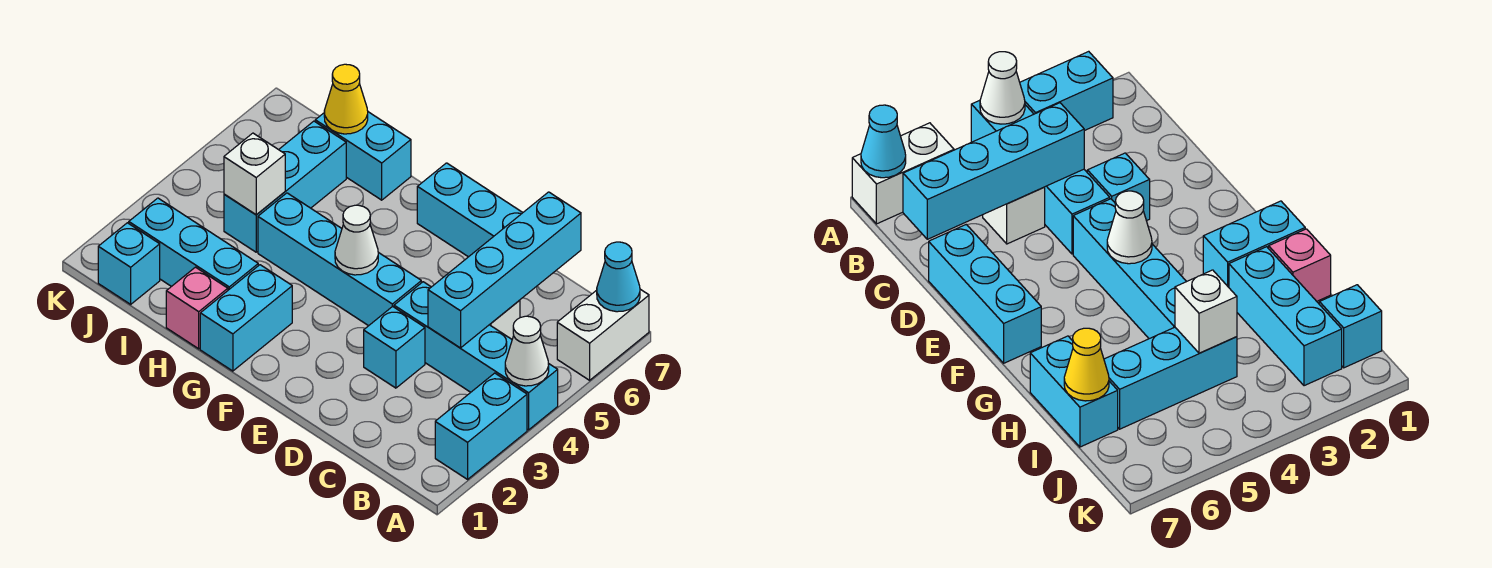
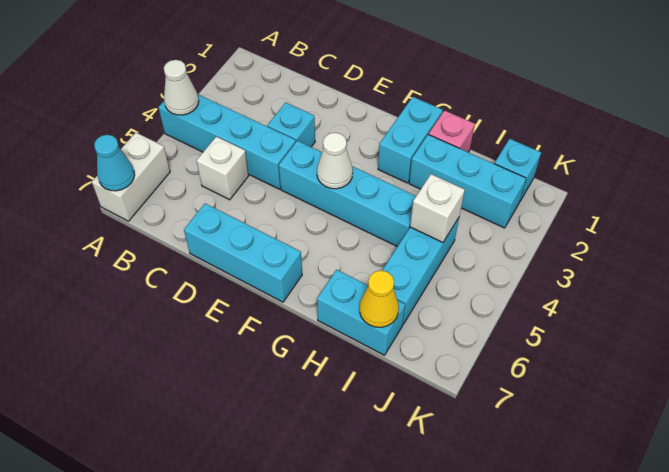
cyan brick A2:A3 level 1 -> none
cyan brick C4:C7 level 2 -> none

